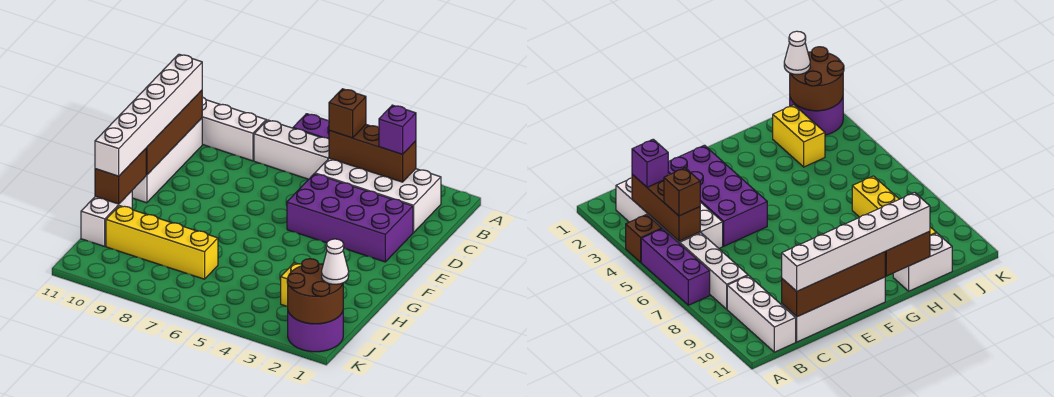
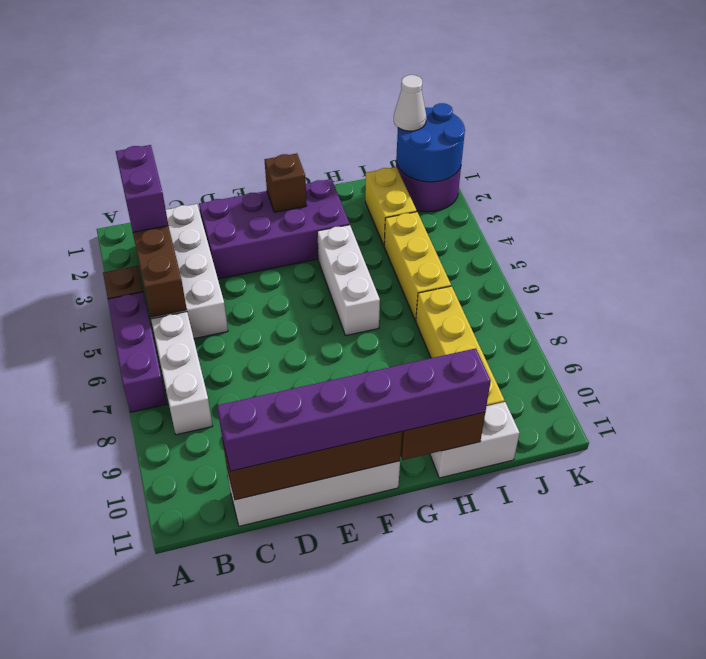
purple brick B3 level 3 -> purple brick B2:B3 level 3
brown brick B5 level 3 -> brown brick F2 level 2
white brick B9:B11 level 1 -> white brick G4:G6 level 1
white brick C11:H11 level 3 -> purple brick C11:H11 level 3
purple brick D2:E5 level 1 -> purple brick D2:G3 level 1
none -> yellow brick I4:I6 level 1
brown round brick J1:K2 level 2 -> blue round brick J1:K2 level 2

